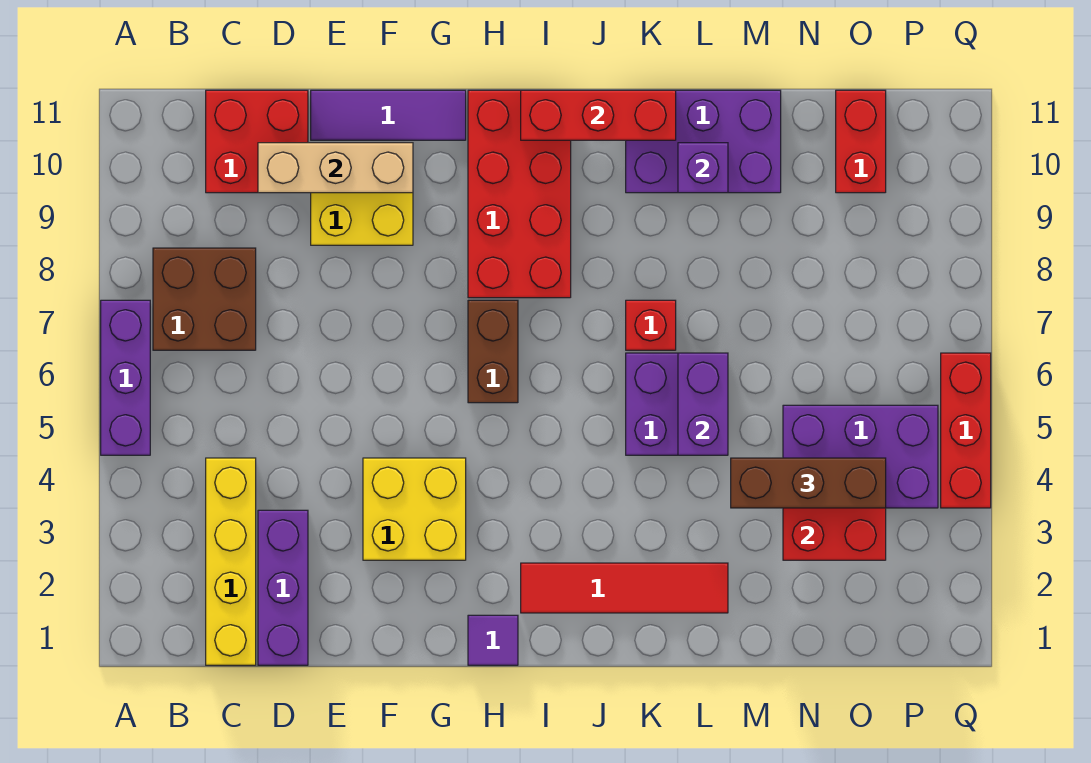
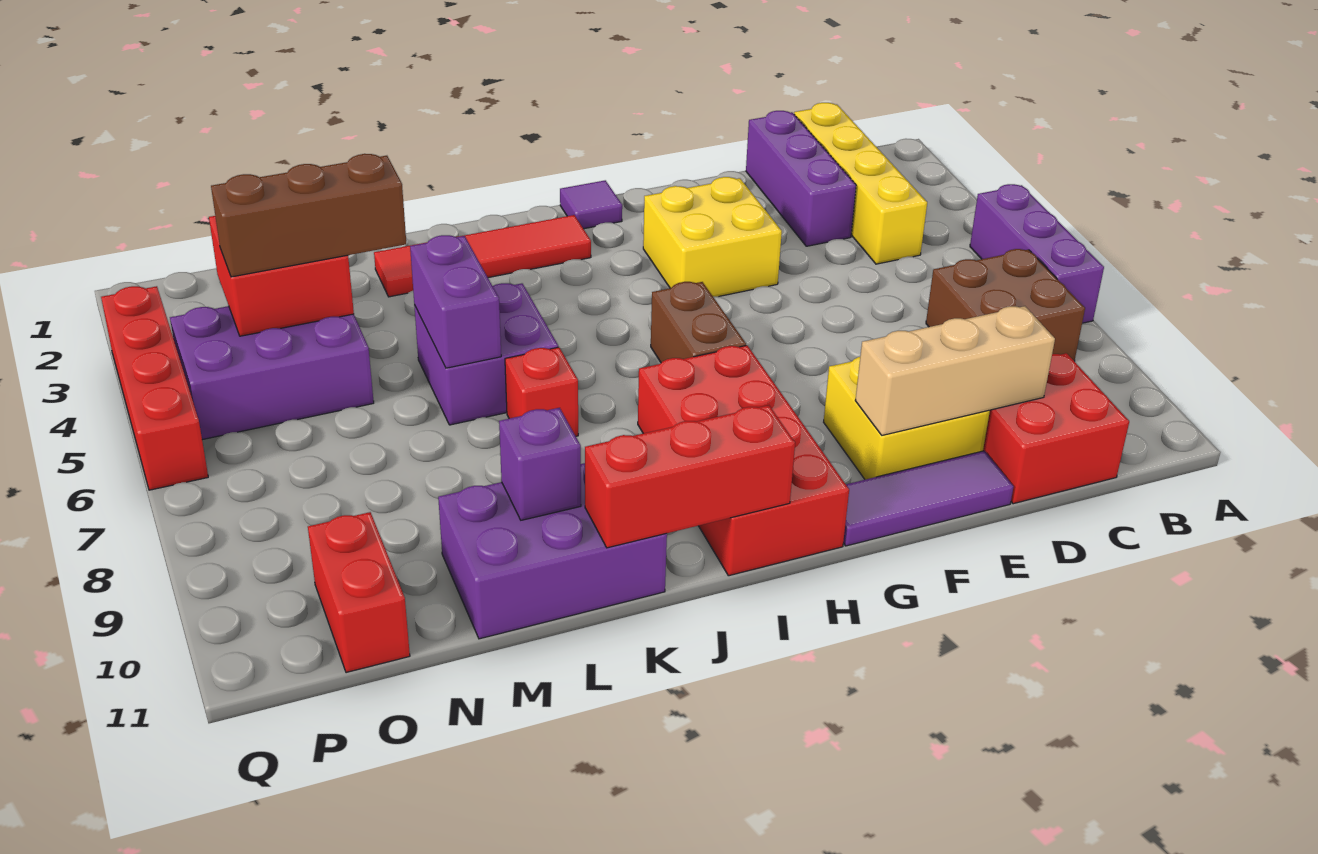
red brick Q4:Q6 level 1 -> red brick Q3:Q6 level 1

